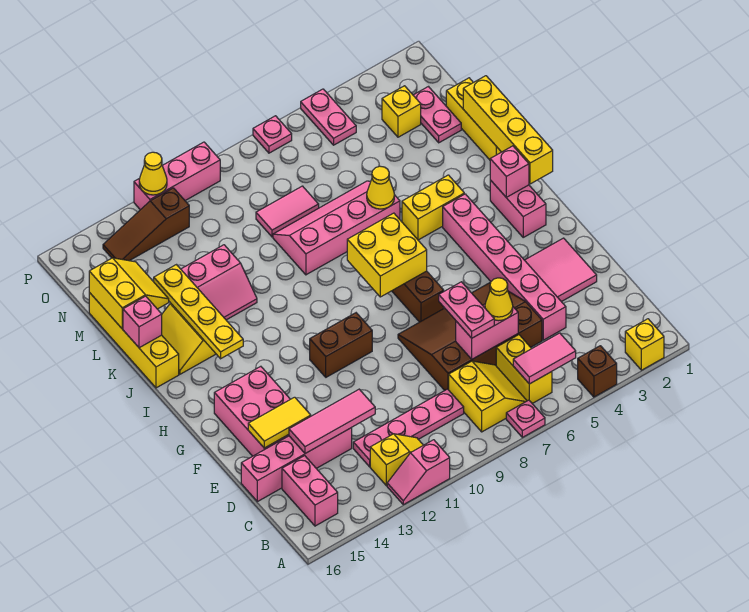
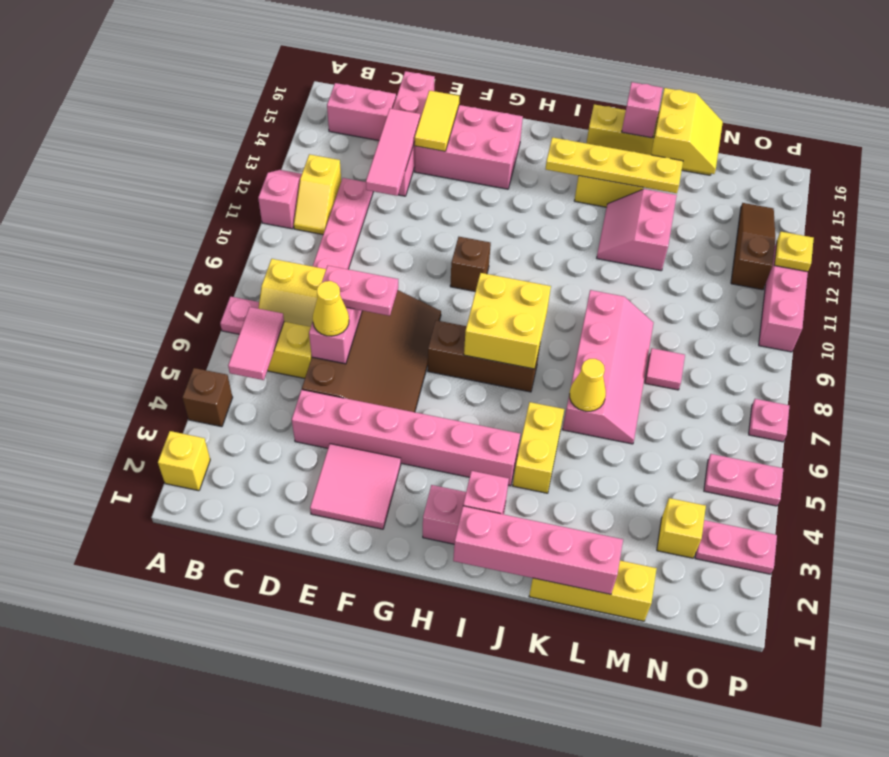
brown brick G10:G11 level 1 -> brown brick G10 level 1
yellow brick I1:L1 level 2 -> pink brick I1:L1 level 2
yellow slope L15:M16 level 2 top 16 -> yellow slope L15:M16 level 2 top L
pink plate M2:N2 level 1 -> pink plate O3:P3 level 1
pink tile M8:M9 level 1 -> pink tile M8 level 1
yellow cone P12 level 2 -> yellow plate P12 level 2

